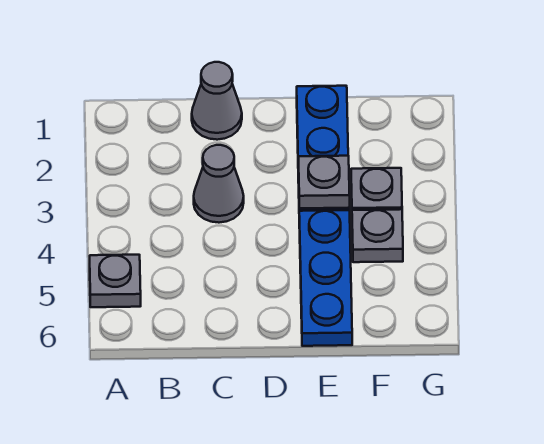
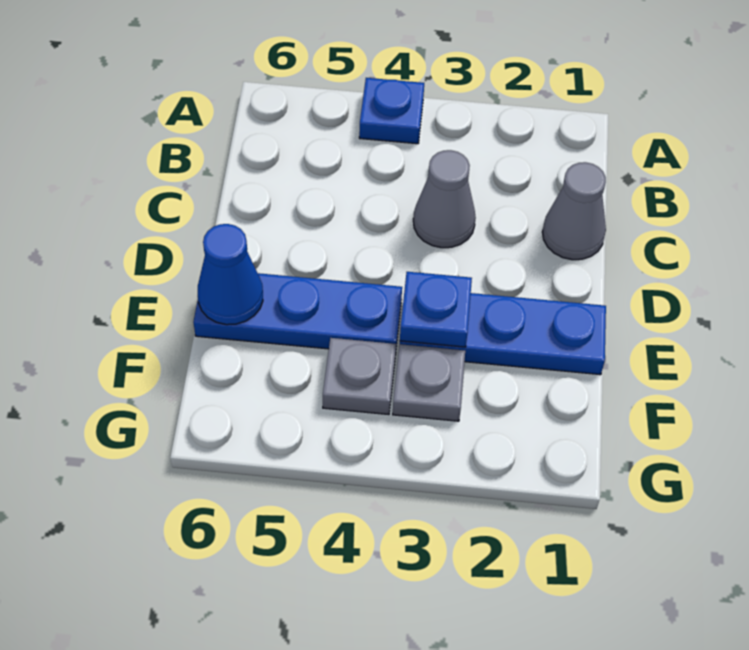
none -> blue plate A4 level 1
grey plate A5 level 1 -> none
grey plate E3 level 2 -> blue plate E3 level 2
none -> blue cone E6 level 2

